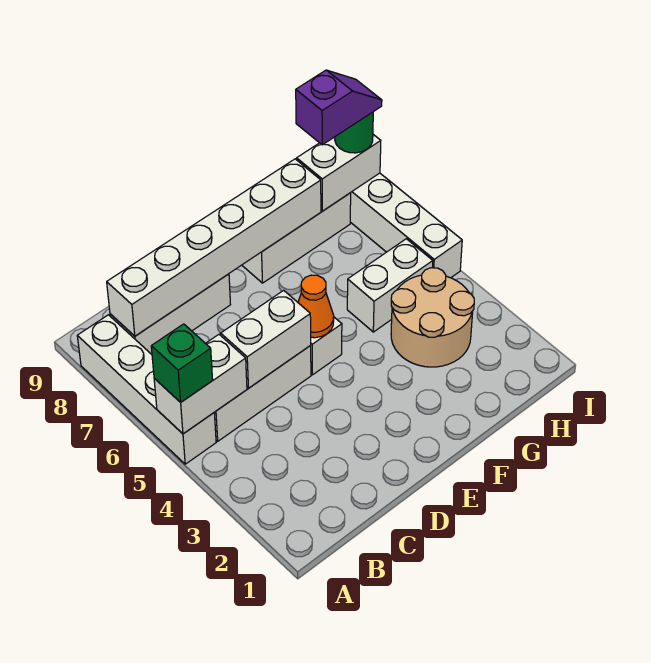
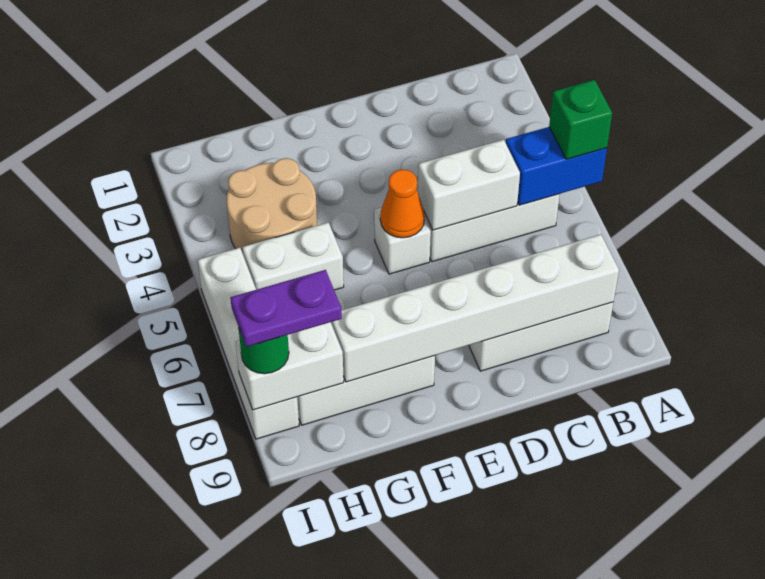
white brick A5:A8 level 1 -> none
white brick A5:B5 level 2 -> blue brick A5:B5 level 2
purple slope H8:I8 level 4 top H -> purple plate H8:I8 level 4

